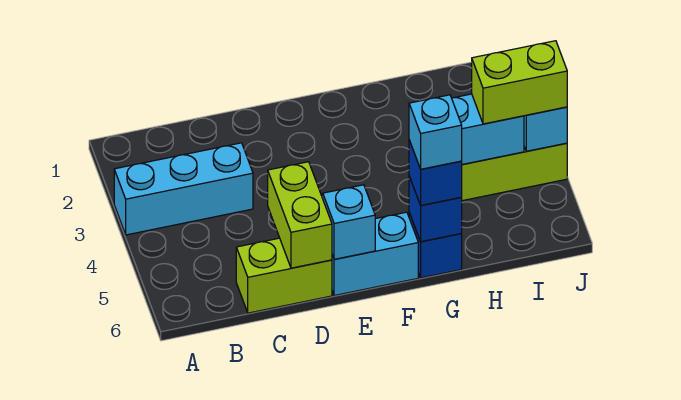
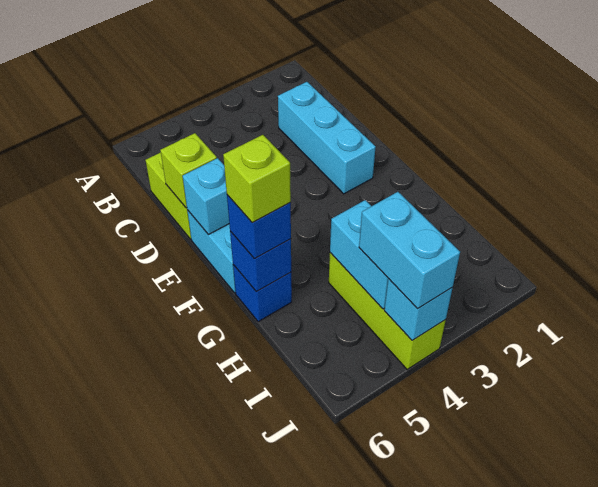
cyan brick A3:C3 level 1 -> cyan brick C2:E2 level 1
lime brick D5:D6 level 2 -> lime brick D6 level 2
cyan brick G6 level 4 -> lime brick G6 level 4
lime brick I4:J4 level 3 -> cyan brick I4:J4 level 3

